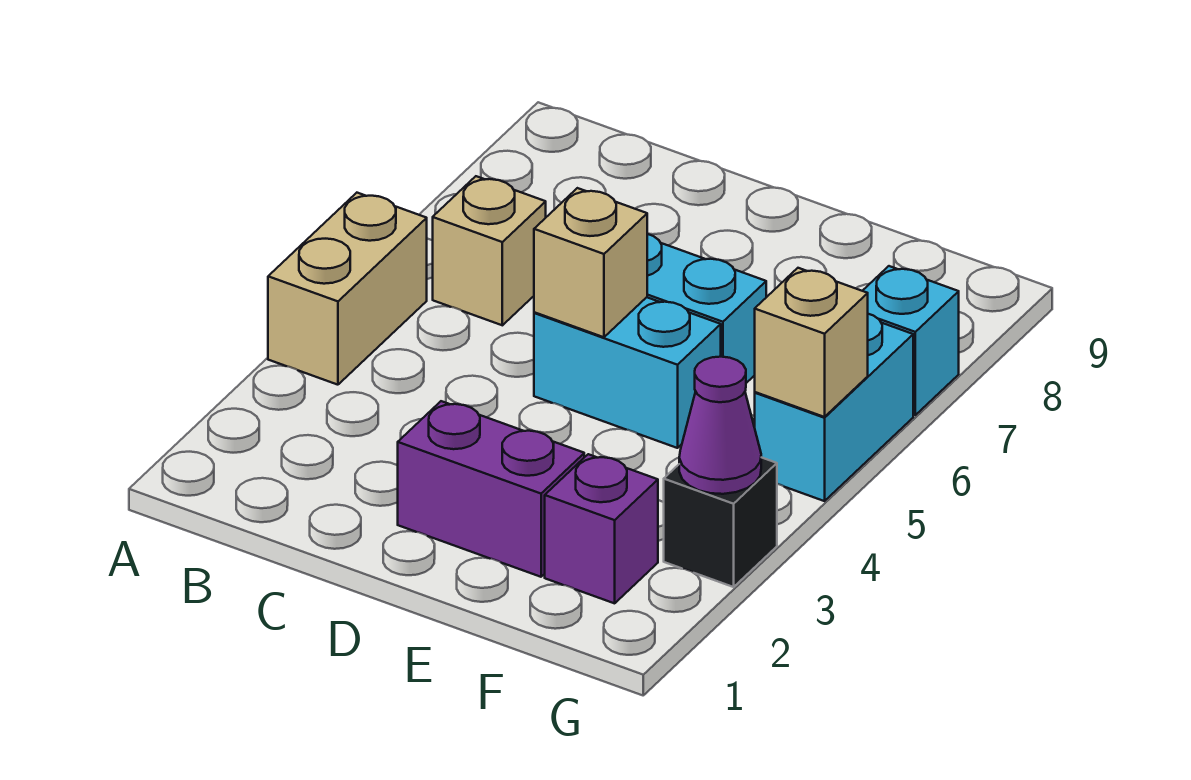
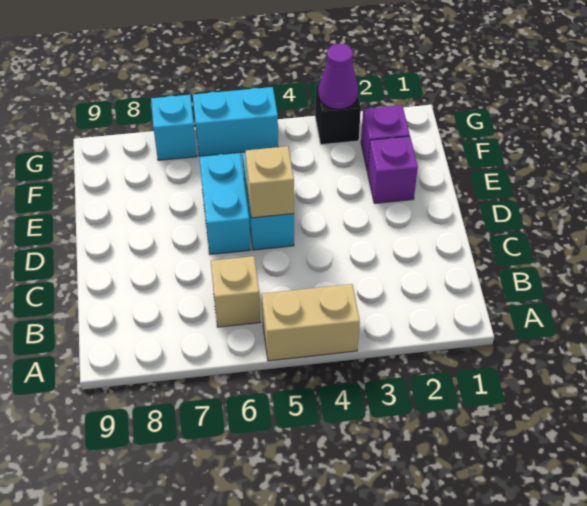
purple brick D2:E2 level 1 -> purple brick E2 level 1
tan brick G5 level 2 -> none

